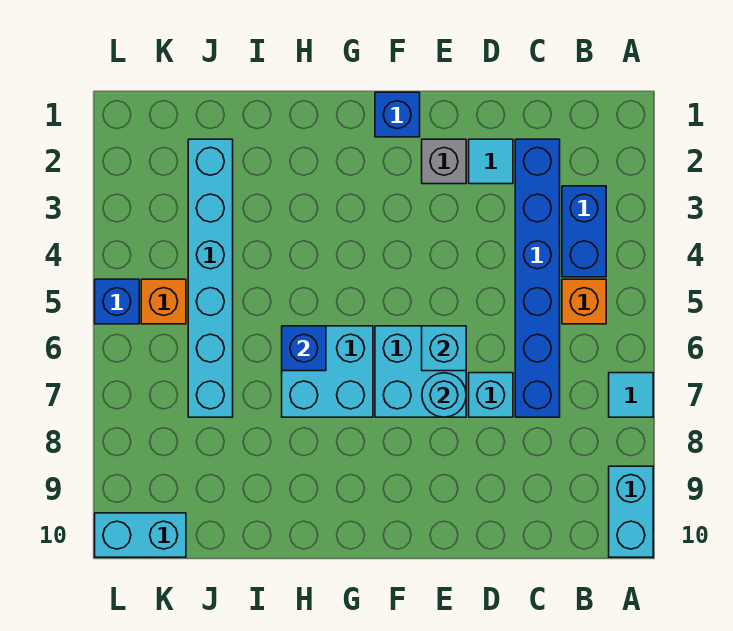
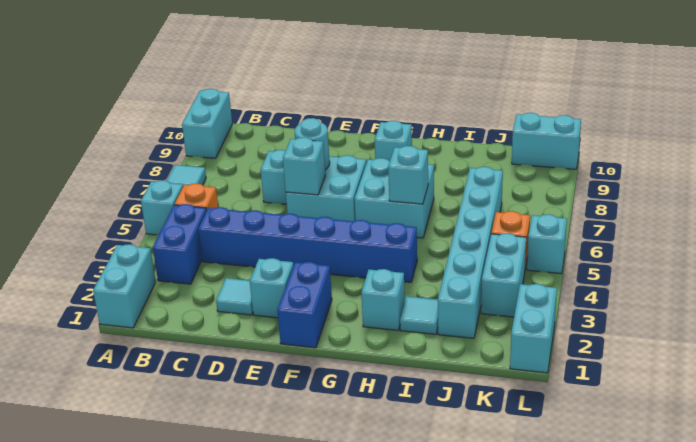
none -> cyan brick A1:A2 level 1
none -> cyan brick A5 level 1
blue brick C2:C7 level 1 -> blue brick C4:H4 level 1
grey brick E2 level 1 -> cyan brick E2 level 1
blue brick F1 level 1 -> blue brick F1:F2 level 1
none -> cyan brick G9 level 1
none -> cyan brick H2 level 1
blue brick H6 level 2 -> cyan brick H6 level 2
none -> cyan tile I2 level 1
none -> cyan brick K3:K4 level 1
none -> cyan brick L1:L2 level 1
blue brick L5 level 1 -> cyan brick L5 level 1

